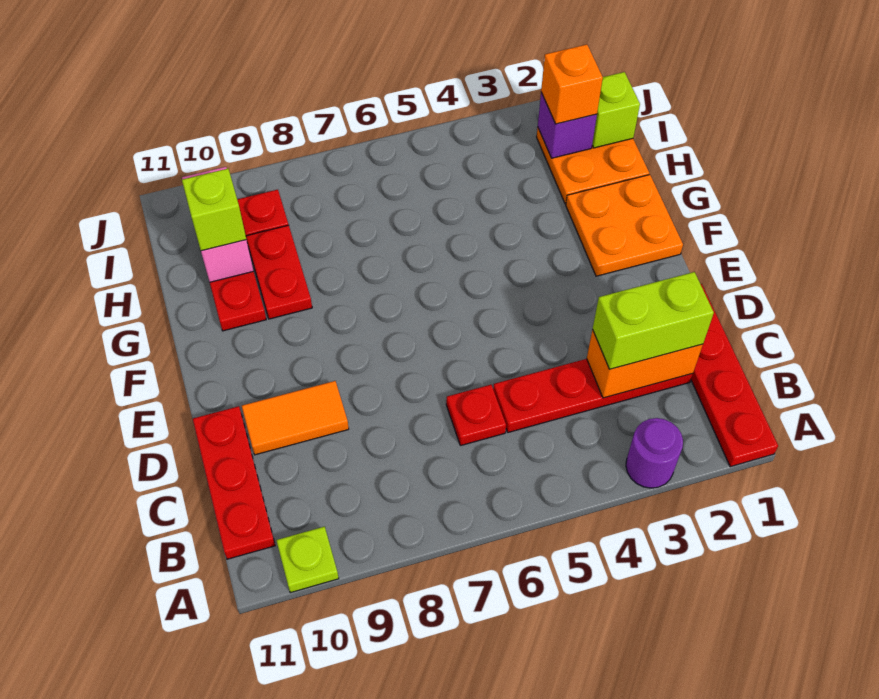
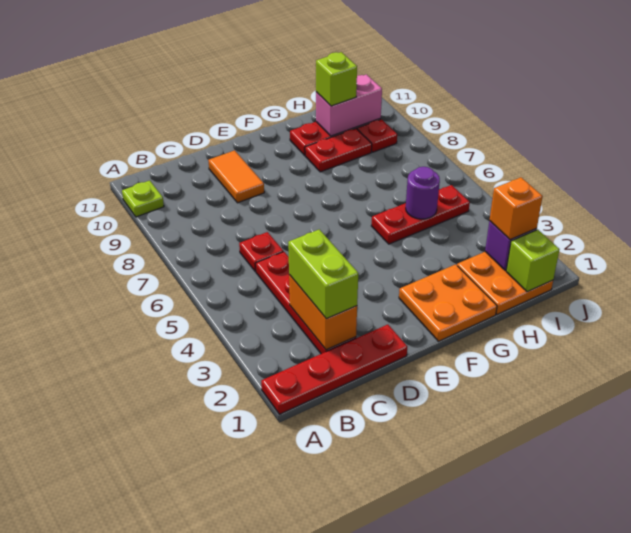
purple round brick A3 level 1 -> purple round brick H5 level 2
red plate B11:D11 level 1 -> red plate G5:I5 level 1

